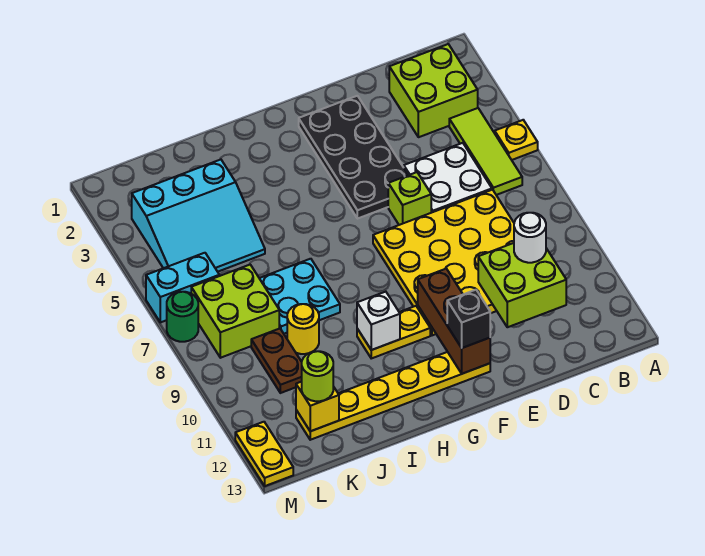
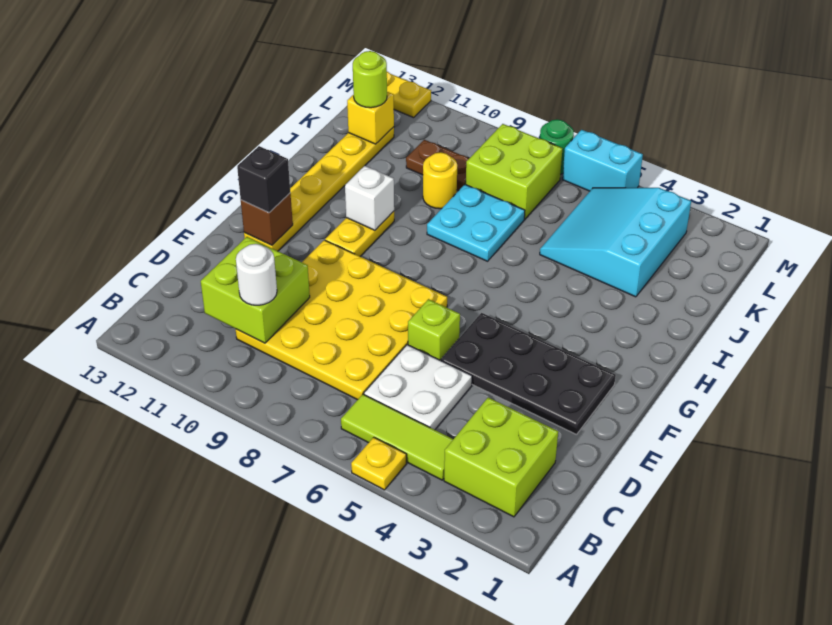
brown brick F10:F12 level 2 -> brown brick F12 level 2
cyan brick L6:M6 level 1 -> cyan brick M5:M6 level 1

